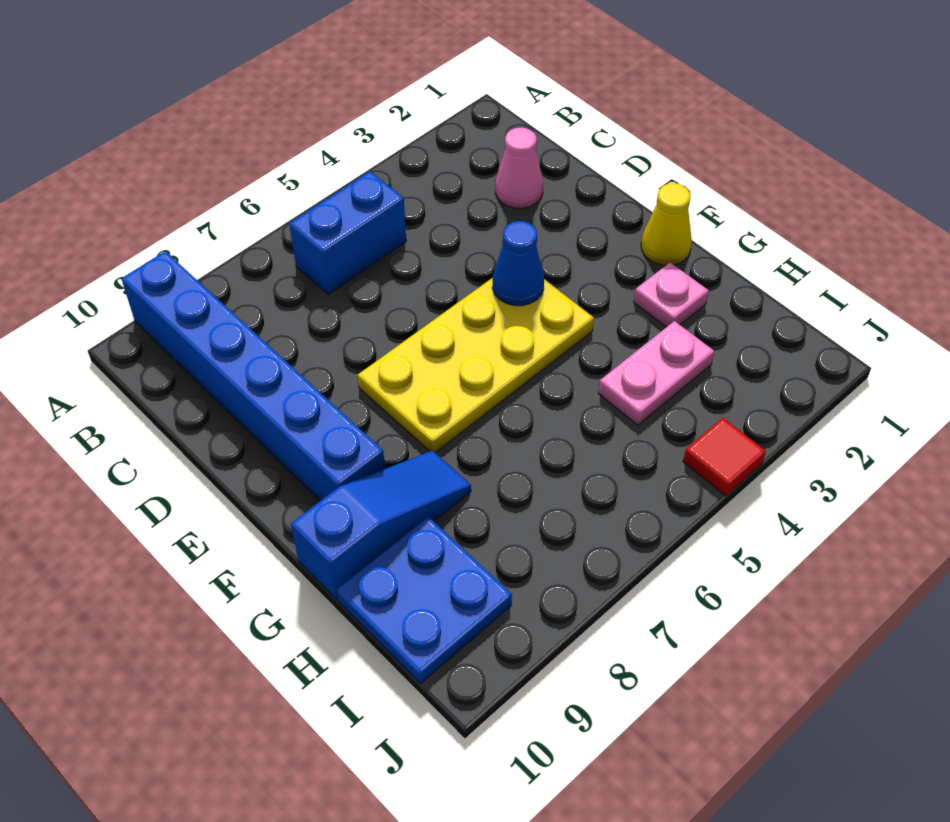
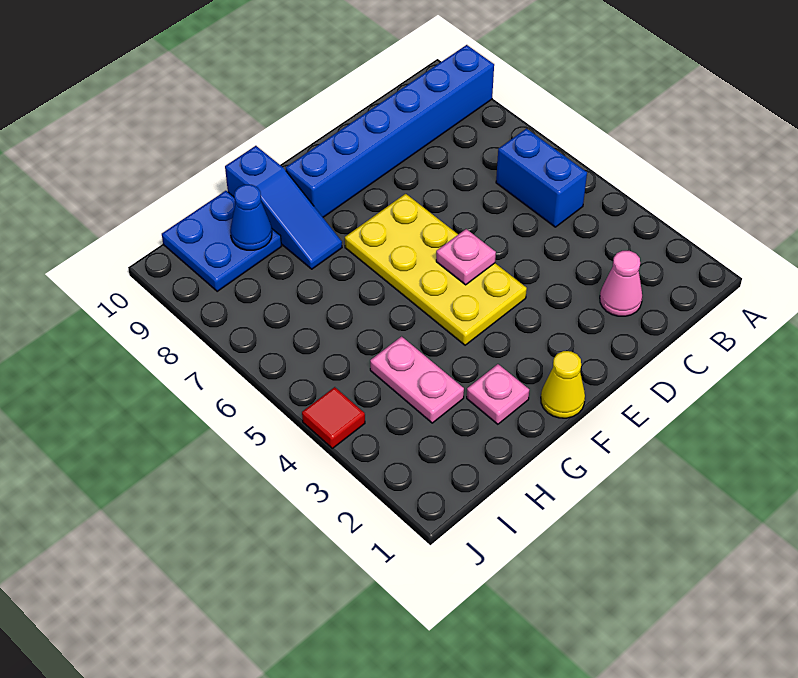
blue cone E4 level 2 -> blue cone H9 level 2
none -> pink plate E5 level 2

